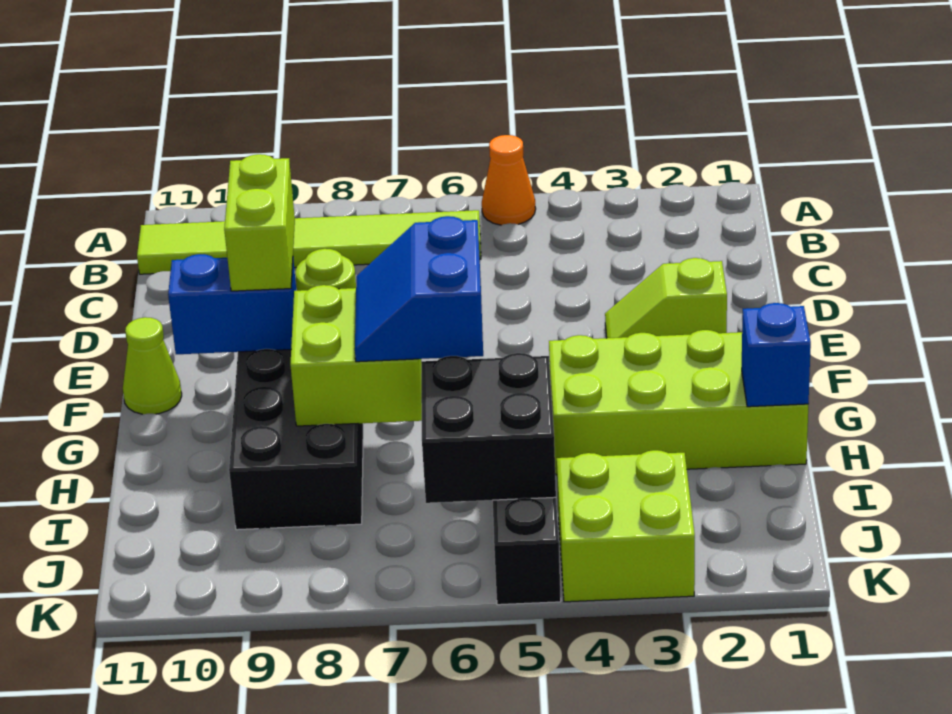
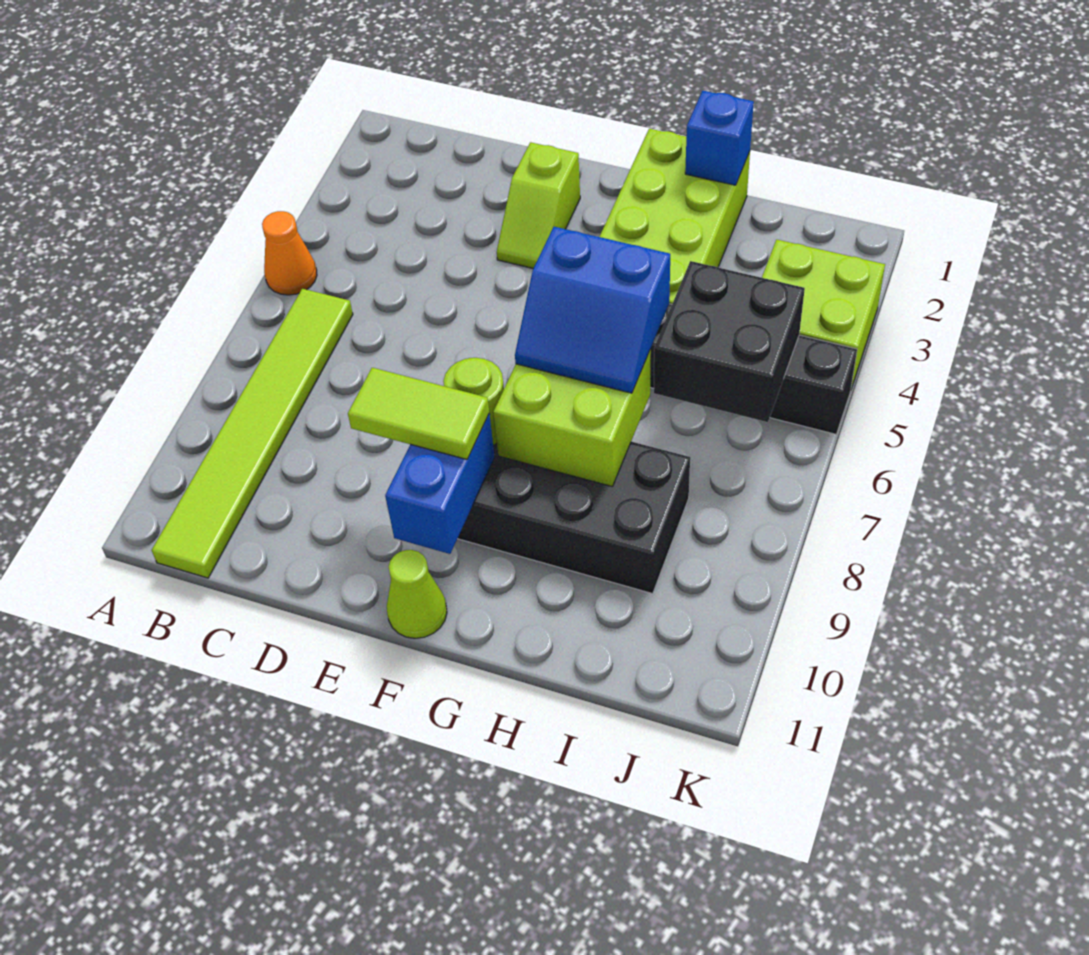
lime brick E9:F9 level 3 -> lime tile E9:F9 level 3

